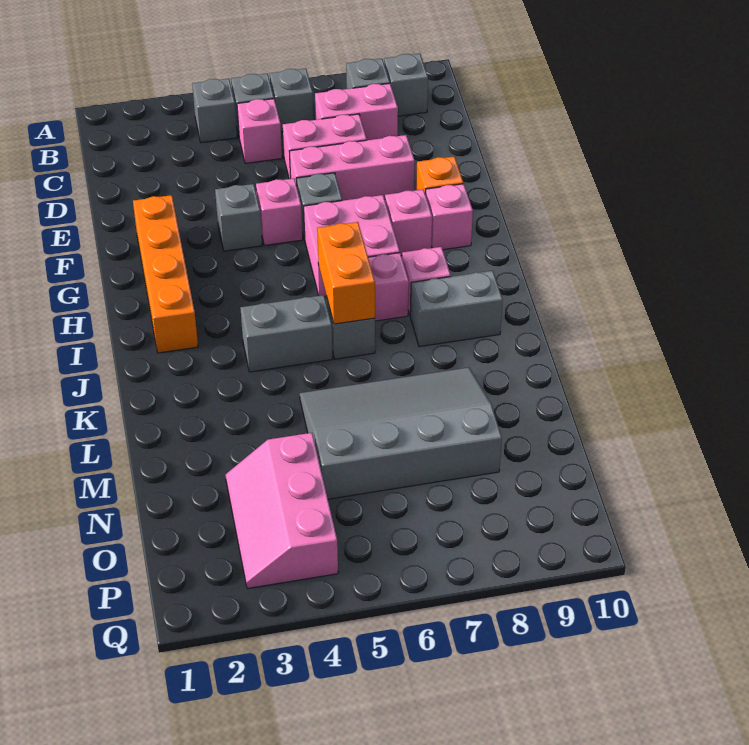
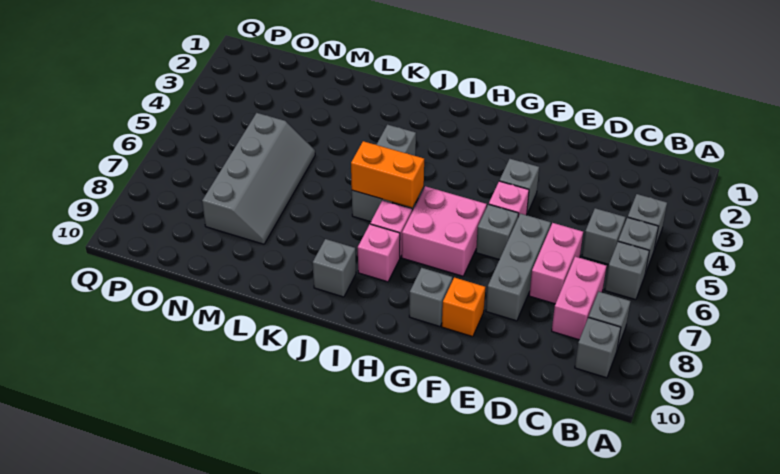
pink brick C5 level 1 -> grey brick C5 level 1
pink brick E6:E8 level 1 -> grey brick E6:E8 level 1
orange brick F2:I2 level 1 -> none
pink brick G8 level 1 -> none
pink brick G9 level 1 -> grey brick G9 level 1
grey brick J8:J9 level 1 -> grey brick J9 level 1
grey slope L5:N8 level 1 top N -> grey slope M5:N8 level 1 top N
pink slope N3:P4 level 1 top 4 -> none

